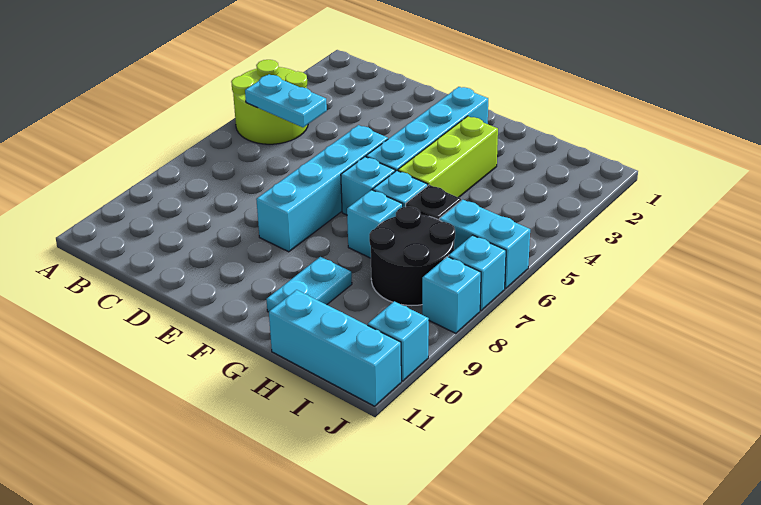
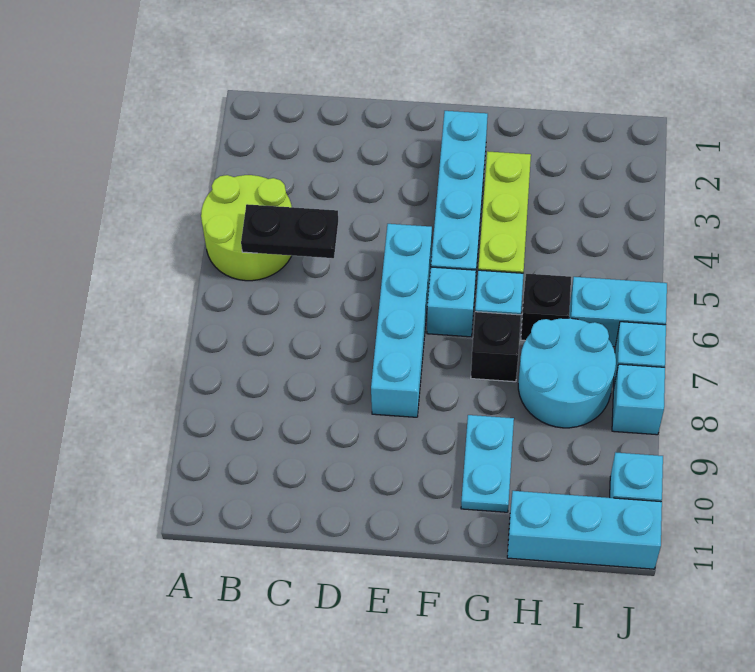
cyan plate B5:C5 level 2 -> black plate B5:C5 level 2
cyan brick G7 level 1 -> black brick G7 level 1
black round brick H7:I8 level 1 -> cyan round brick H7:I8 level 1

